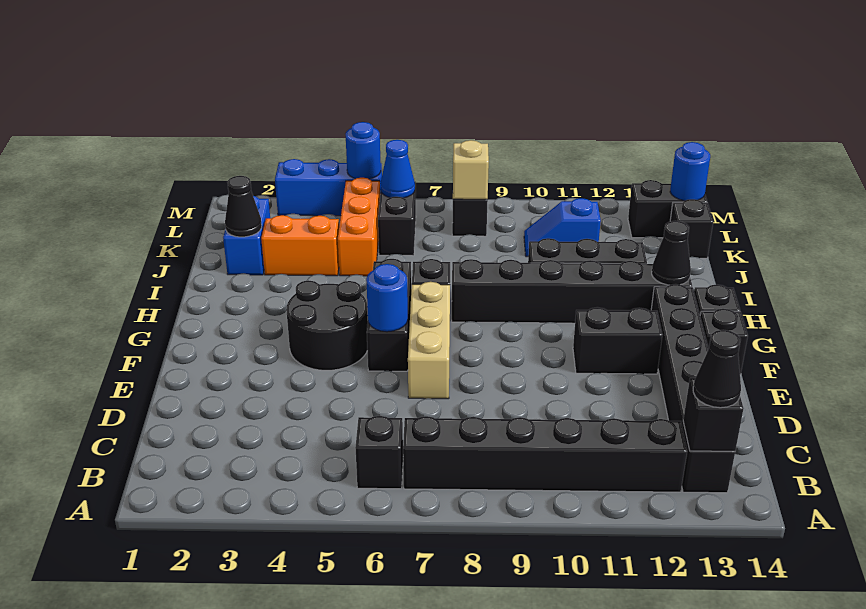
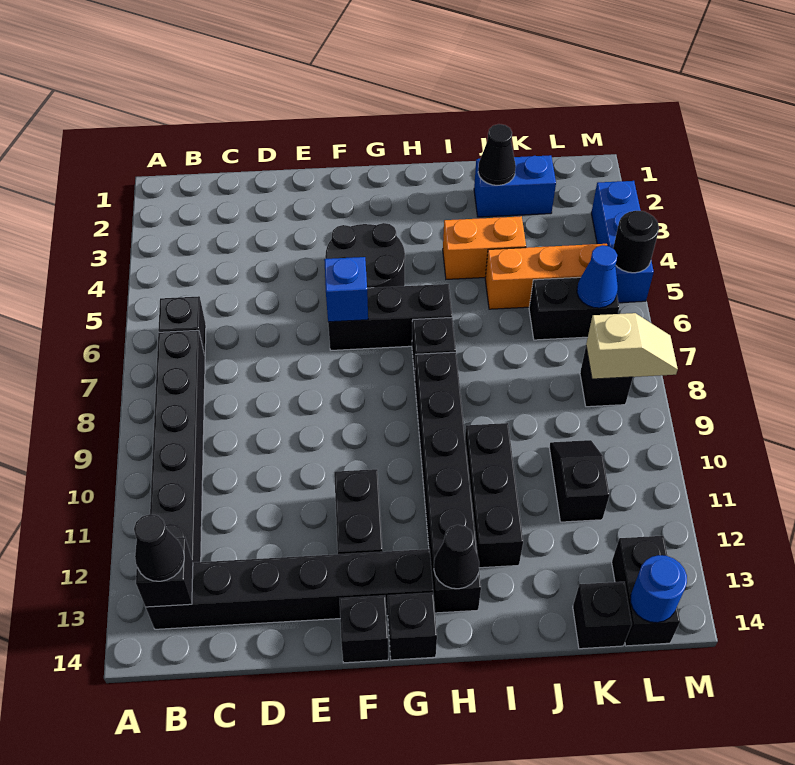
tan brick E7:G7 level 1 -> none
blue round brick F6 level 2 -> blue brick F6 level 2
orange brick J3:J4 level 1 -> orange brick I4:J4 level 1
blue slope K10:K11 level 1 top 11 -> black slope K10:K11 level 1 top 11
blue round brick M5 level 2 -> black round brick M5 level 2

